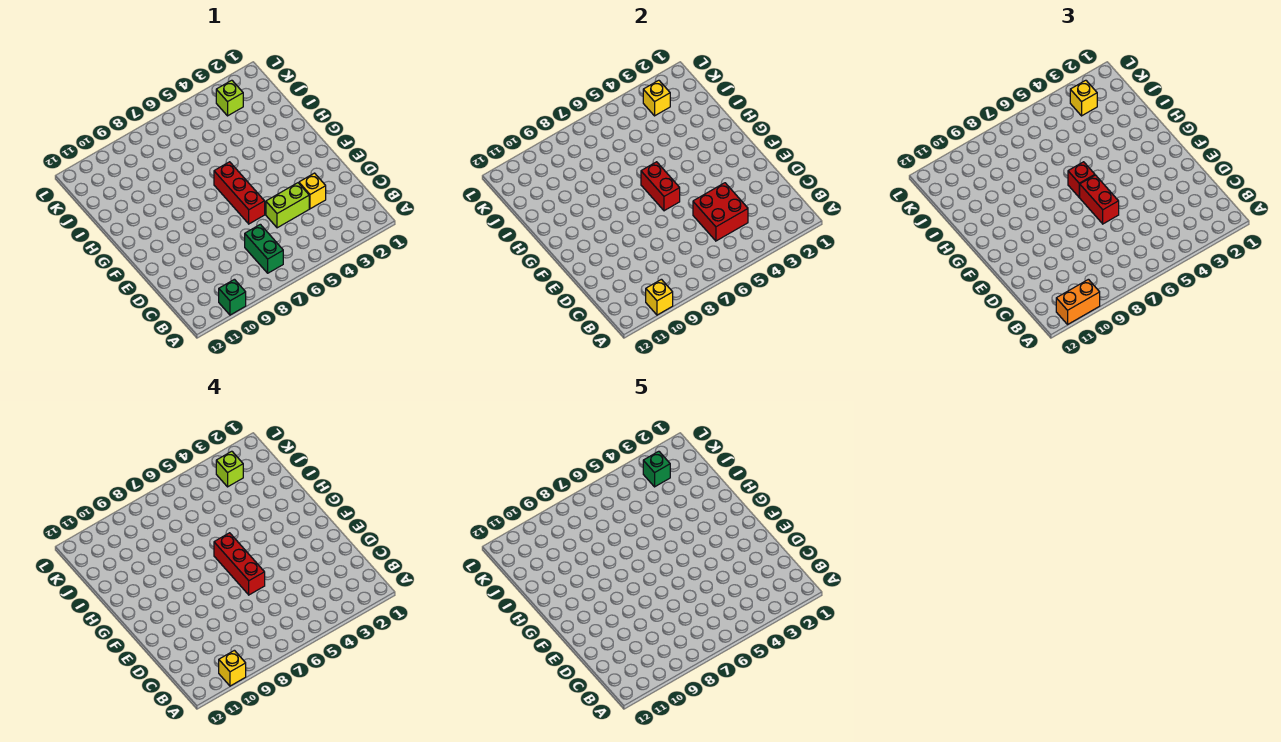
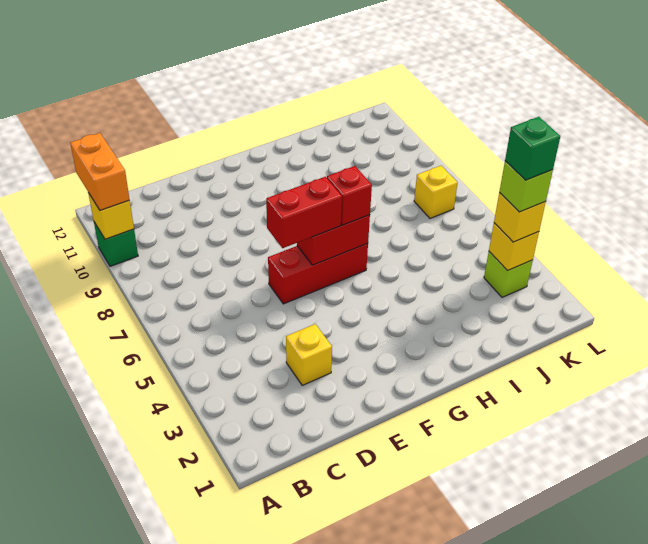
yellow brick A10 level 4 -> yellow brick K7 level 1
green brick B7:C7 level 1 -> none
red brick C4:D5 level 2 -> none
lime brick D4:D5 level 1 -> none
red brick E6:G6 level 4 -> none

